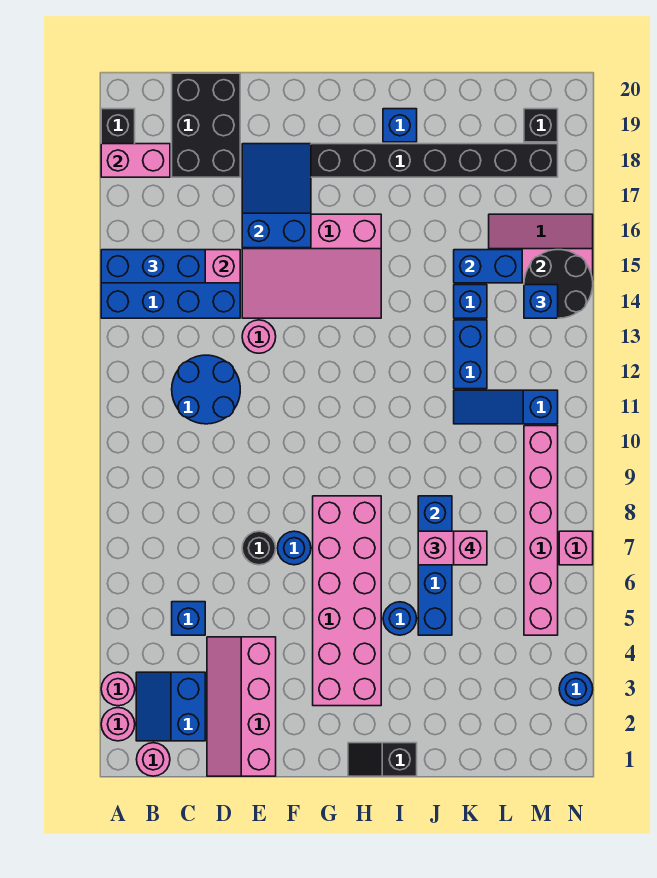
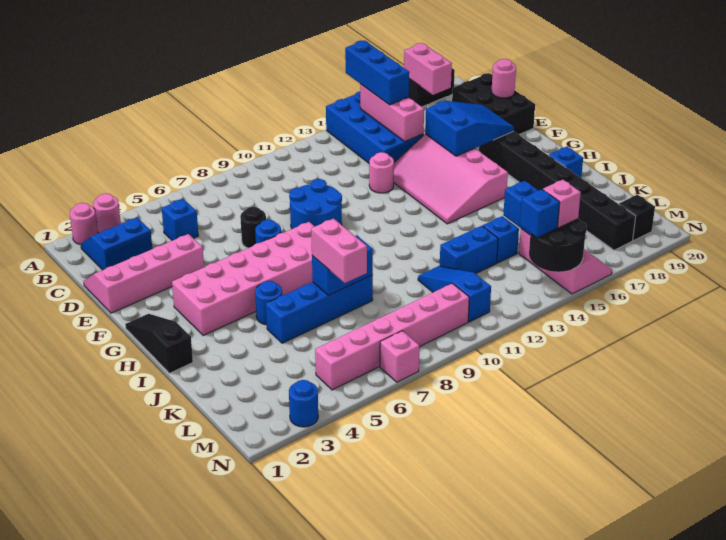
pink round brick B1 level 1 -> pink round brick D20 level 2
blue round brick C11:D12 level 1 -> blue round brick E9:F10 level 1
black brick C18:D20 level 1 -> black brick C19:E20 level 1
black slope H1:I1 level 1 top I -> black slope G1:I1 level 1 top I
pink brick K7 level 4 -> pink brick M15 level 3

